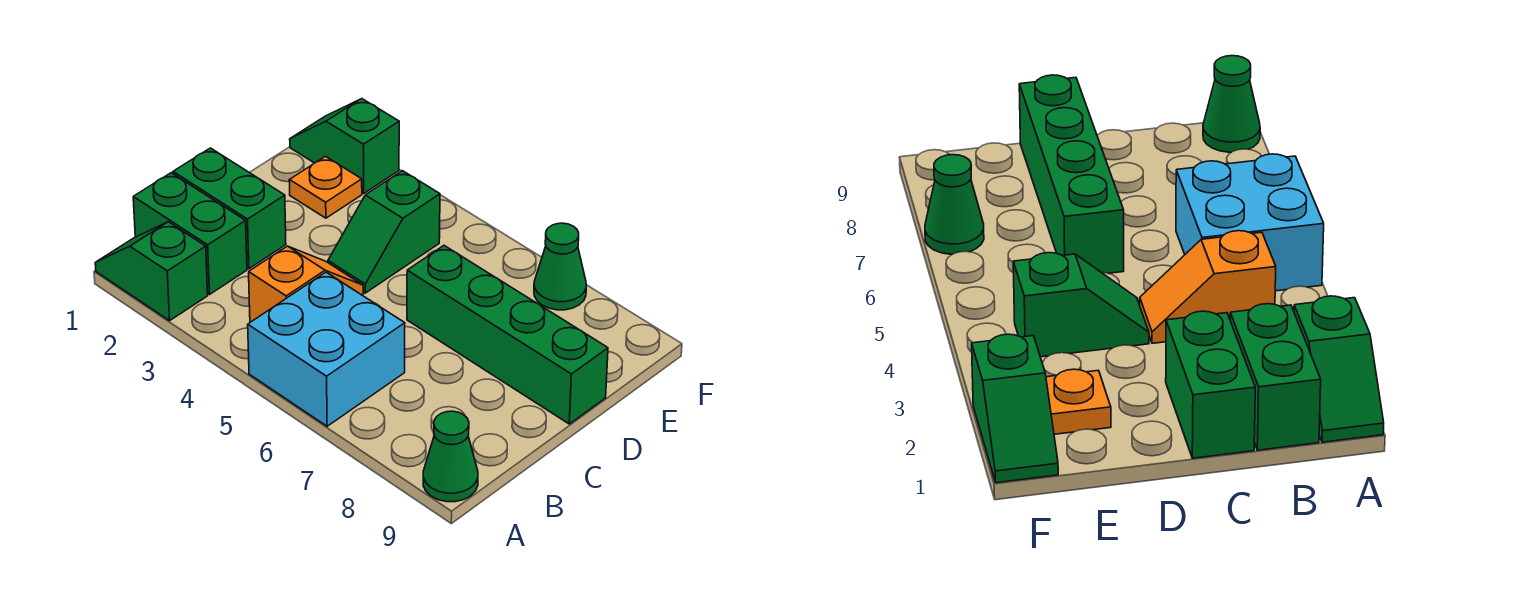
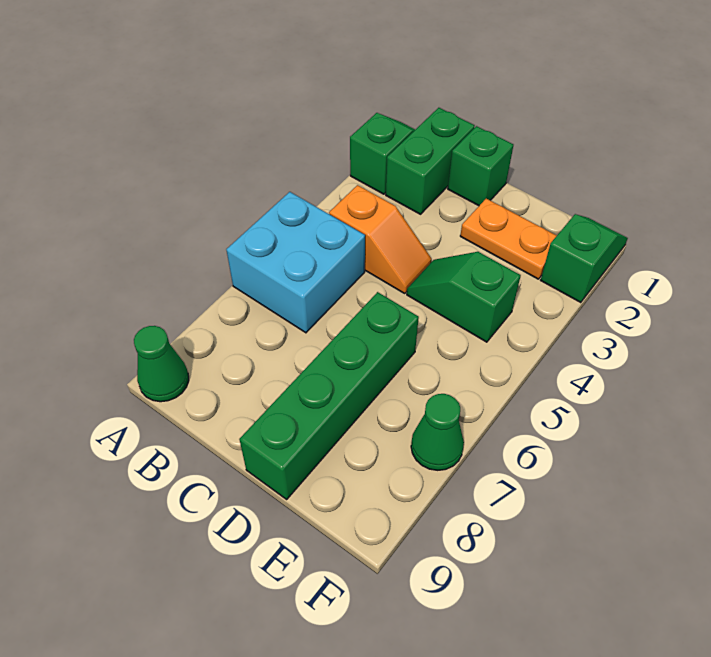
green brick C1:C2 level 1 -> green brick C1 level 1
orange plate E2 level 1 -> orange plate D2:E2 level 1

